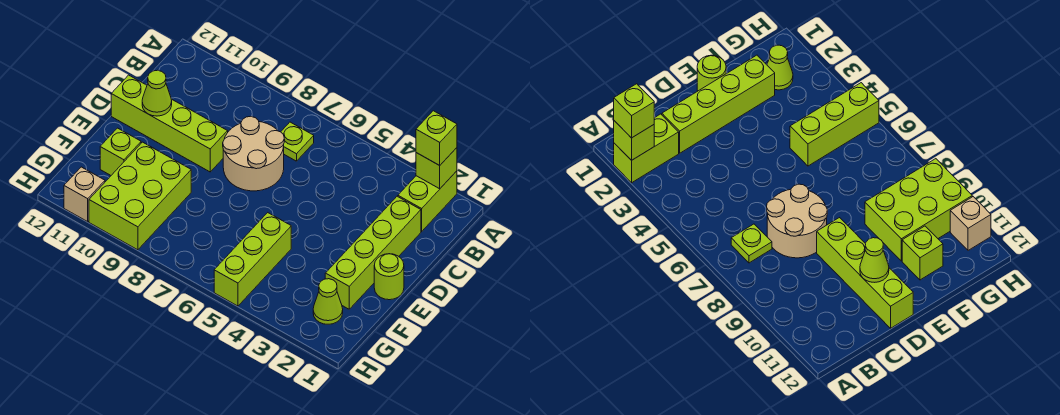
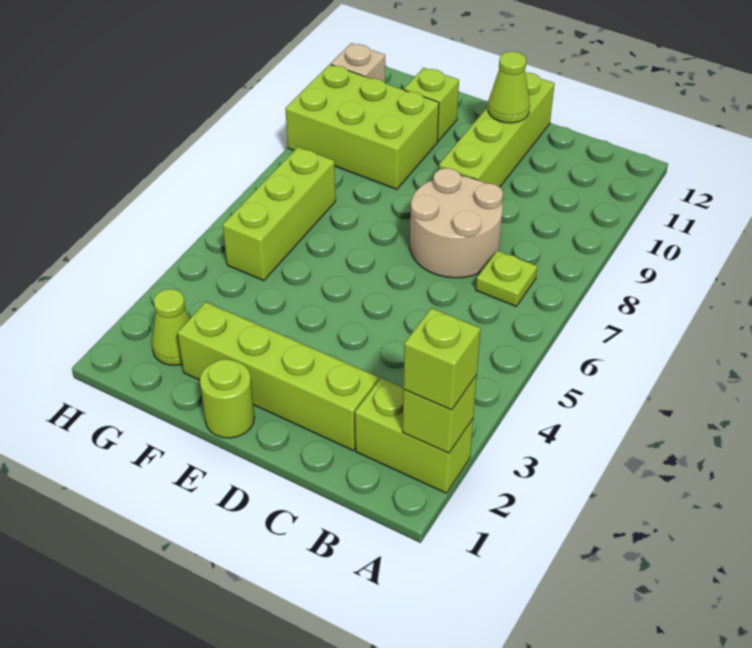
lime brick F5:H5 level 1 -> lime brick G5:G7 level 1

